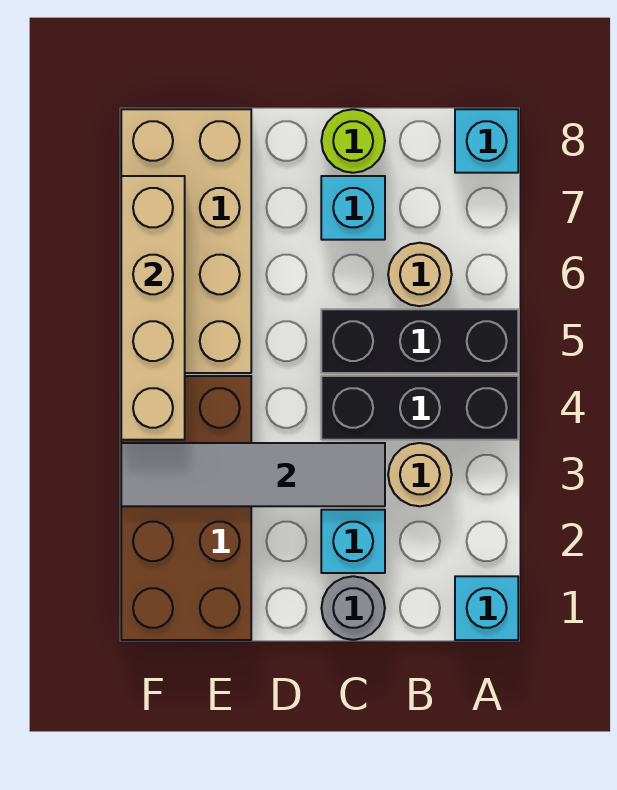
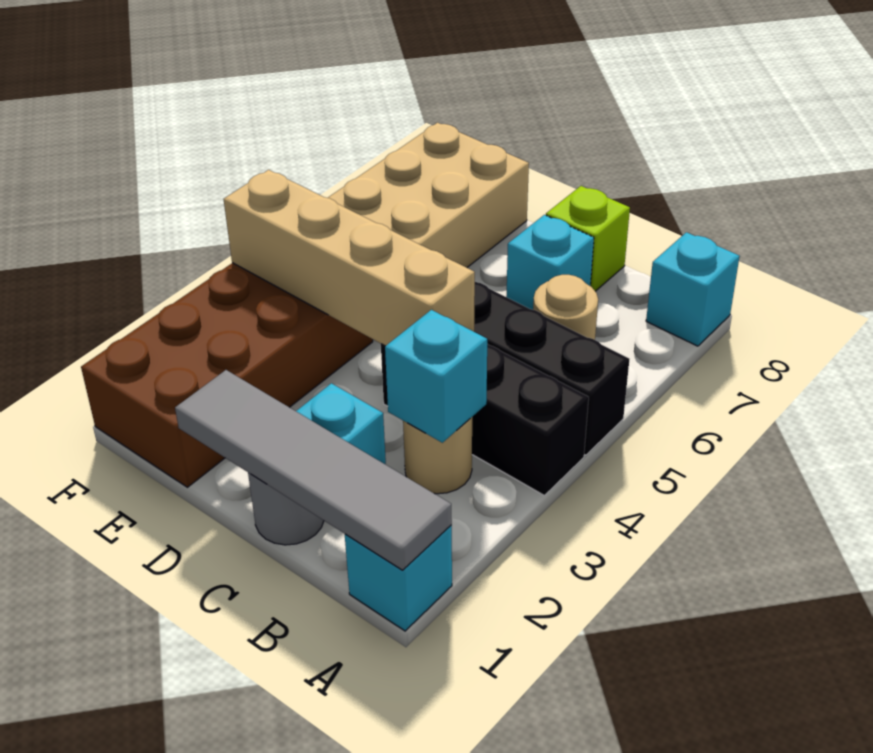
none -> cyan brick B3 level 2
grey tile C3:F3 level 2 -> grey tile A1:D1 level 2
lime round brick C8 level 1 -> lime brick C8 level 1
tan brick F4:F7 level 2 -> tan brick C4:F4 level 2

